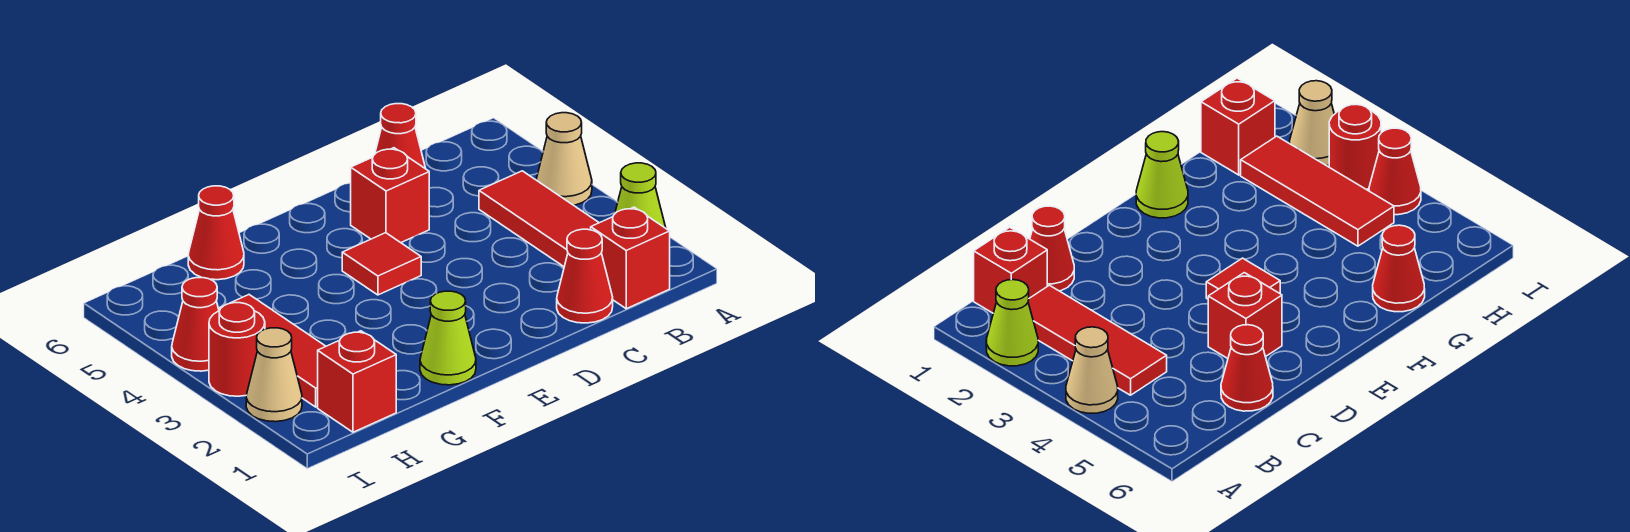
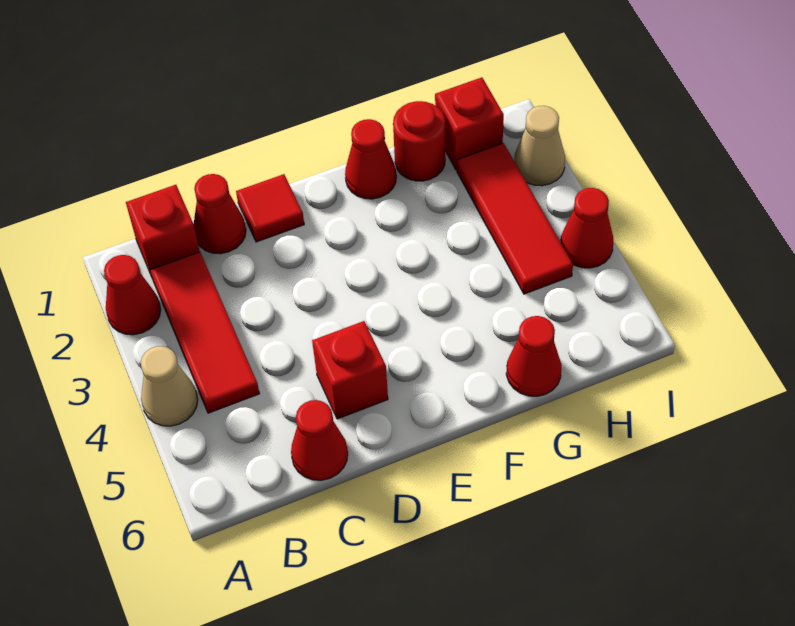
lime cone A2 level 1 -> red cone A2 level 1
red tile E4 level 1 -> red tile D1 level 1
lime cone F1 level 1 -> red cone F1 level 1
red round brick I3 level 1 -> red round brick G1 level 1

